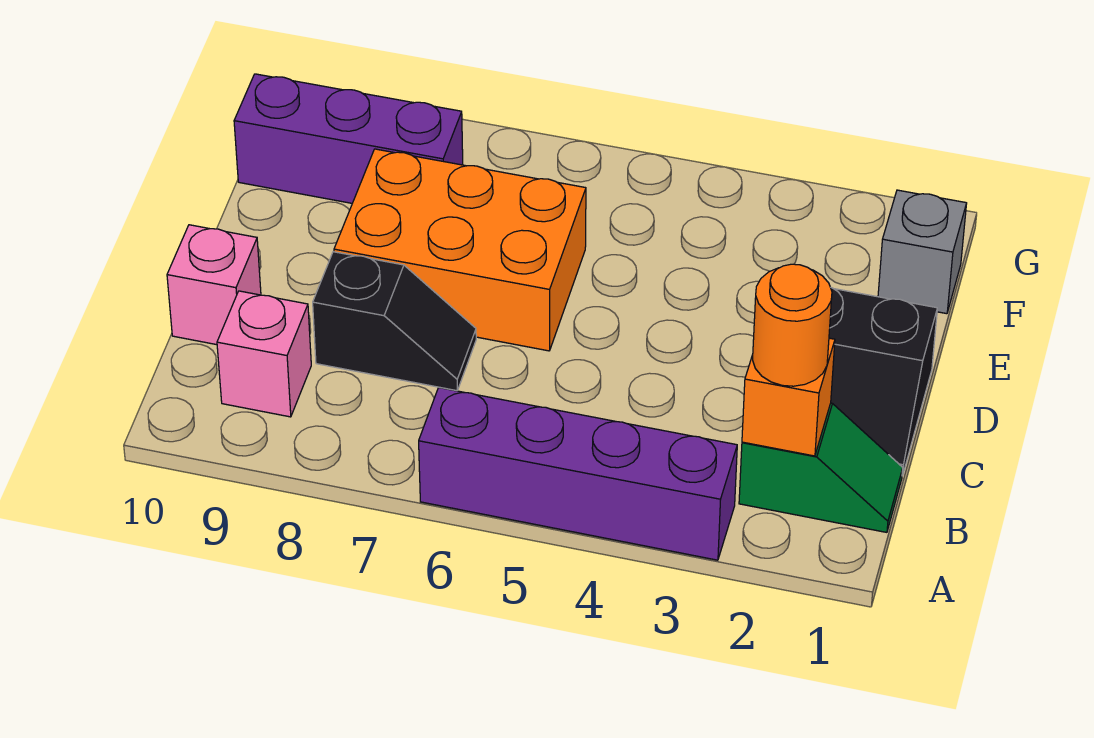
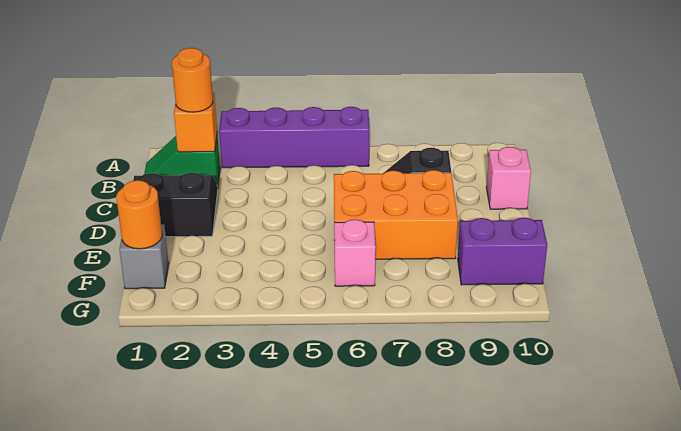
pink brick B9 level 1 -> pink brick F6 level 1
none -> orange round brick F1 level 2
purple brick F8:F10 level 1 -> purple brick F9:F10 level 1

